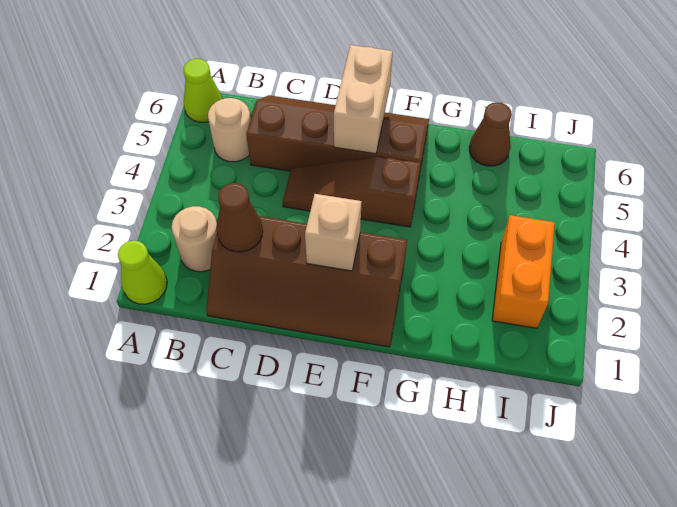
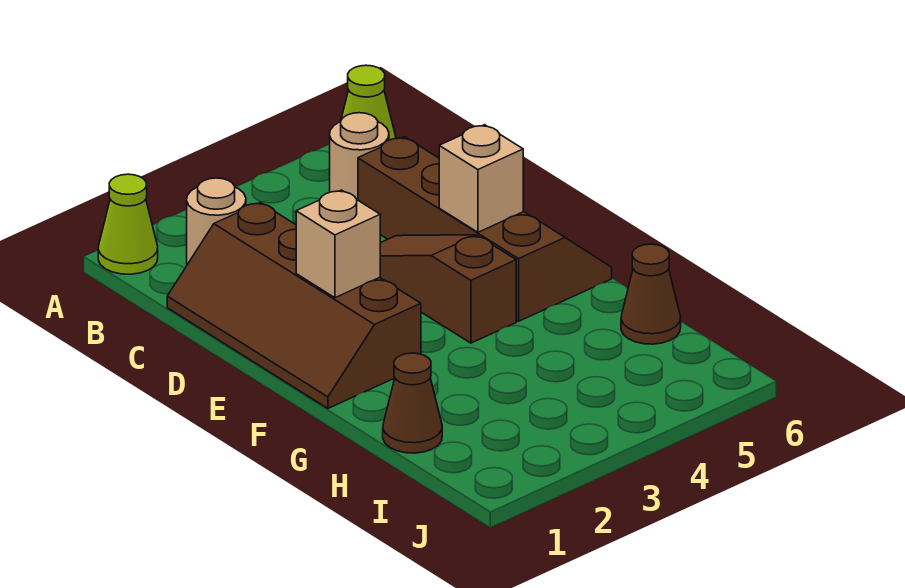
brown cone C2 level 2 -> brown cone H1 level 1
tan brick E5:E6 level 2 -> tan brick E5 level 2
orange brick I2:I3 level 1 -> none

